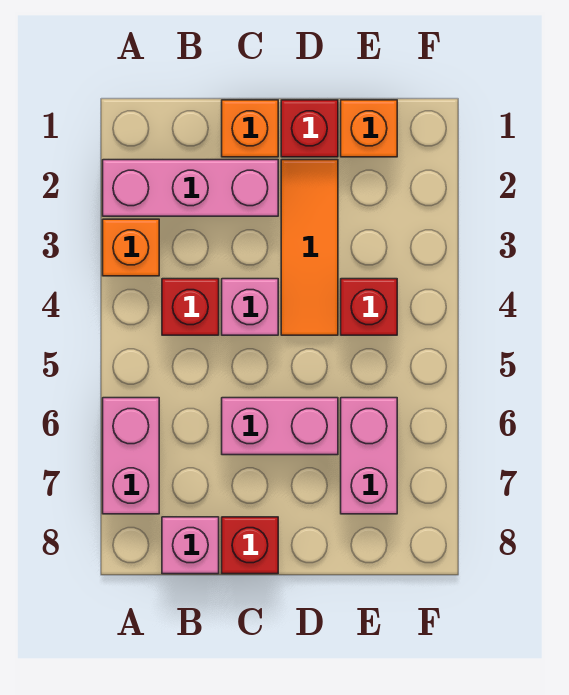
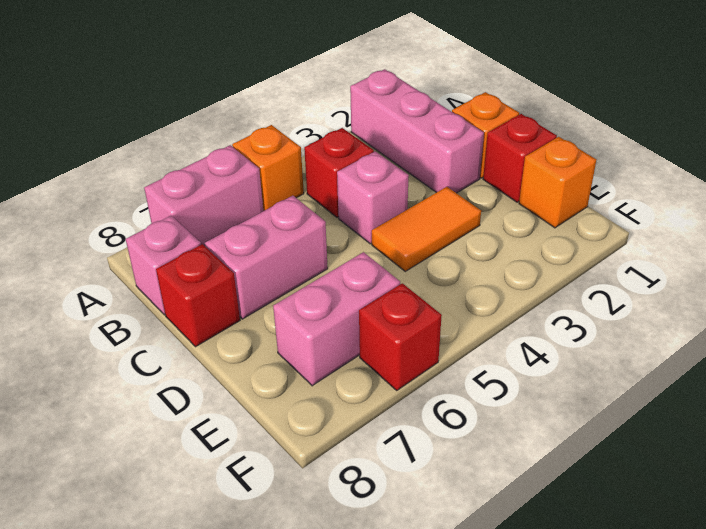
orange brick A3 level 1 -> orange brick A5 level 1
pink brick C6:D6 level 1 -> pink brick C6:C7 level 1
orange tile D2:D4 level 1 -> orange tile D3:D4 level 1
red brick E4 level 1 -> red brick F6 level 1

